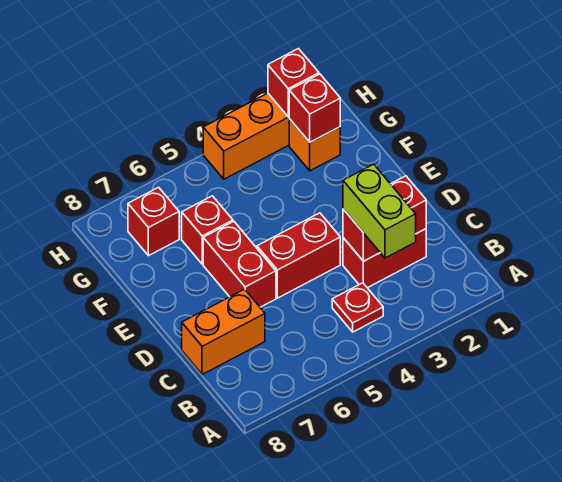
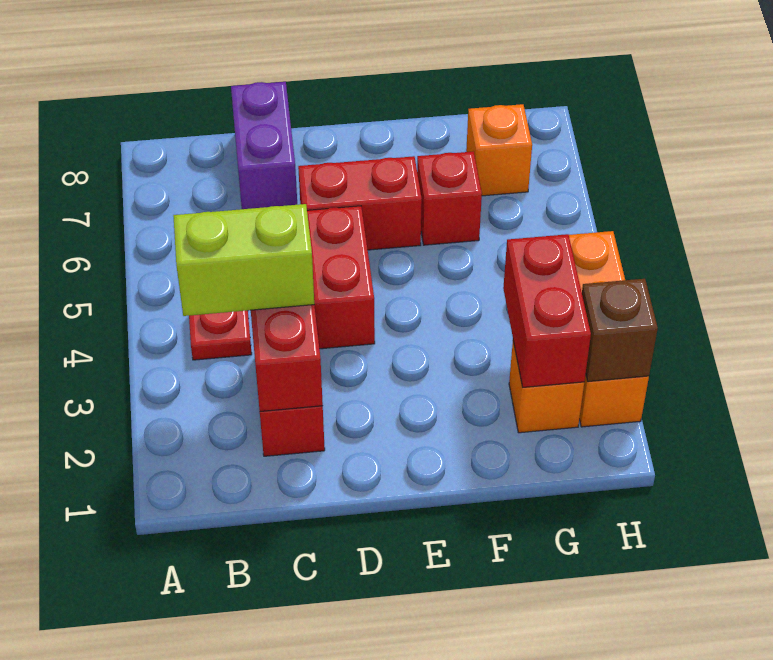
orange brick C7:C8 level 1 -> purple brick C7:C8 level 1
red brick G2 level 2 -> red brick G2:G3 level 2
red brick G7 level 1 -> orange brick G7 level 1
red brick H2 level 2 -> brown brick H2 level 2

